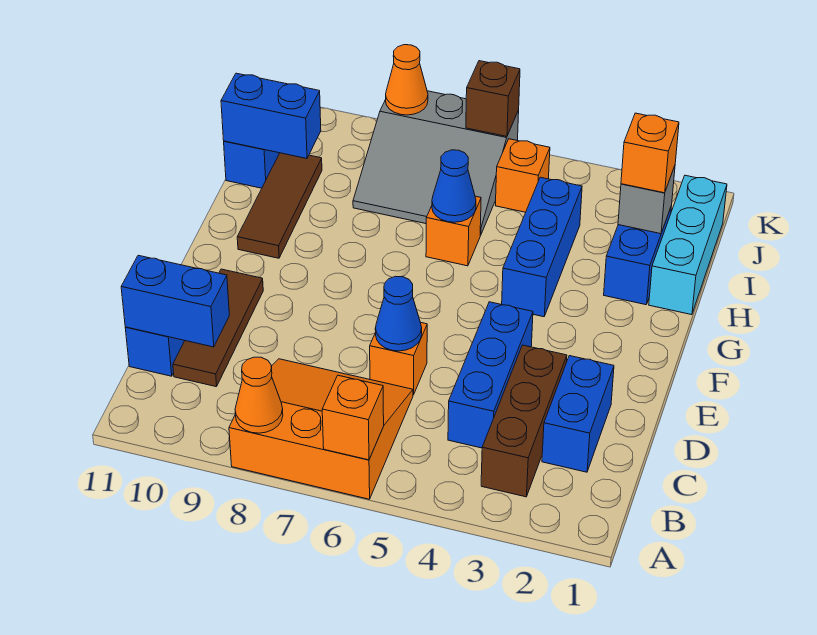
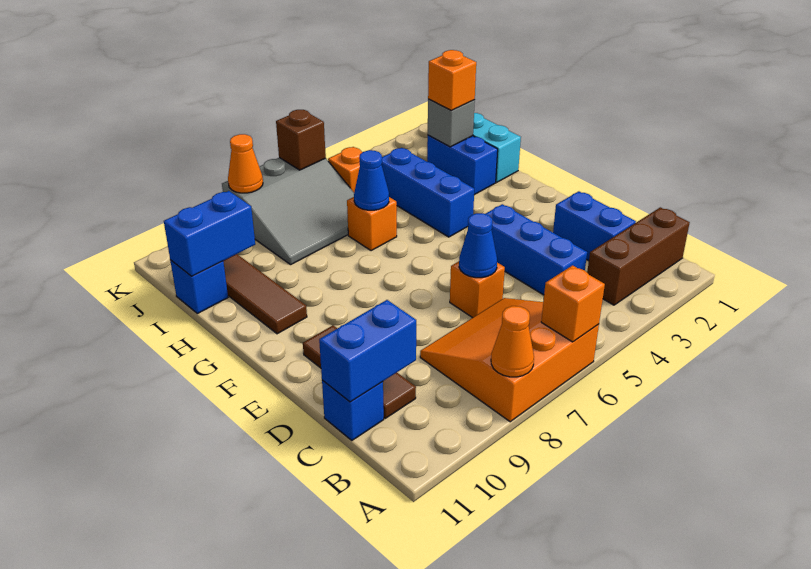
brown brick B3:D3 level 1 -> brown brick B1:B3 level 1

